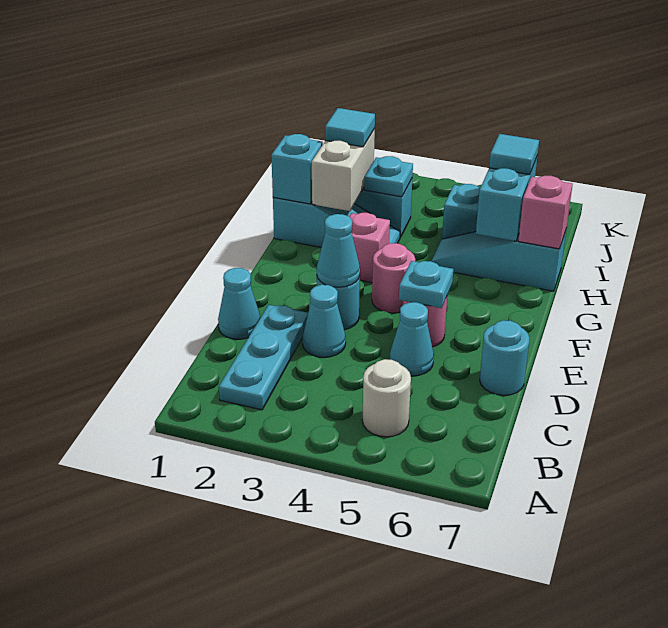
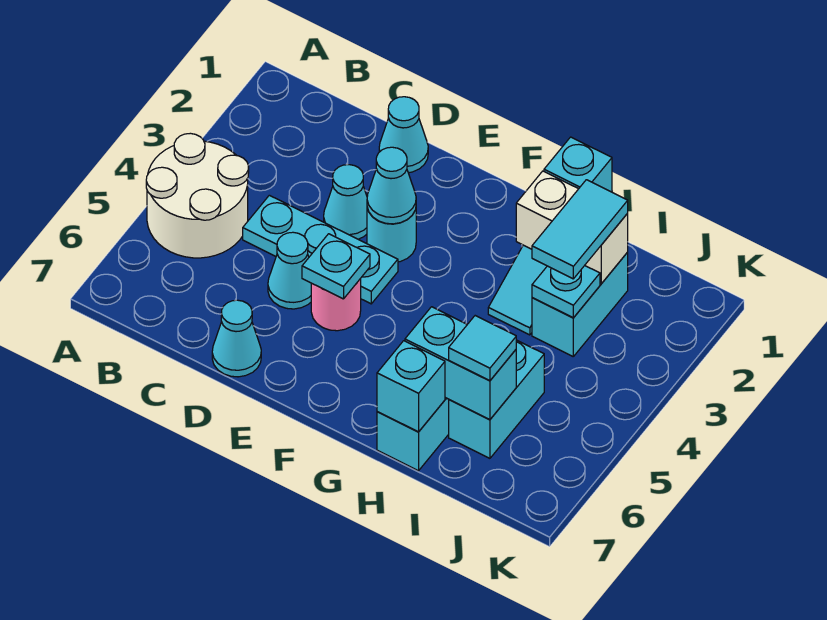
cyan plate B2:D2 level 1 -> cyan plate C4:E4 level 1
white round brick B5 level 1 -> white round brick A4:B5 level 1
cyan round brick D7 level 1 -> cyan cone D7 level 1
pink round brick F4 level 1 -> none
pink brick G3 level 1 -> none
pink brick H7 level 2 -> cyan brick H7 level 2
cyan tile I2 level 3 -> cyan tile I2:I3 level 3

